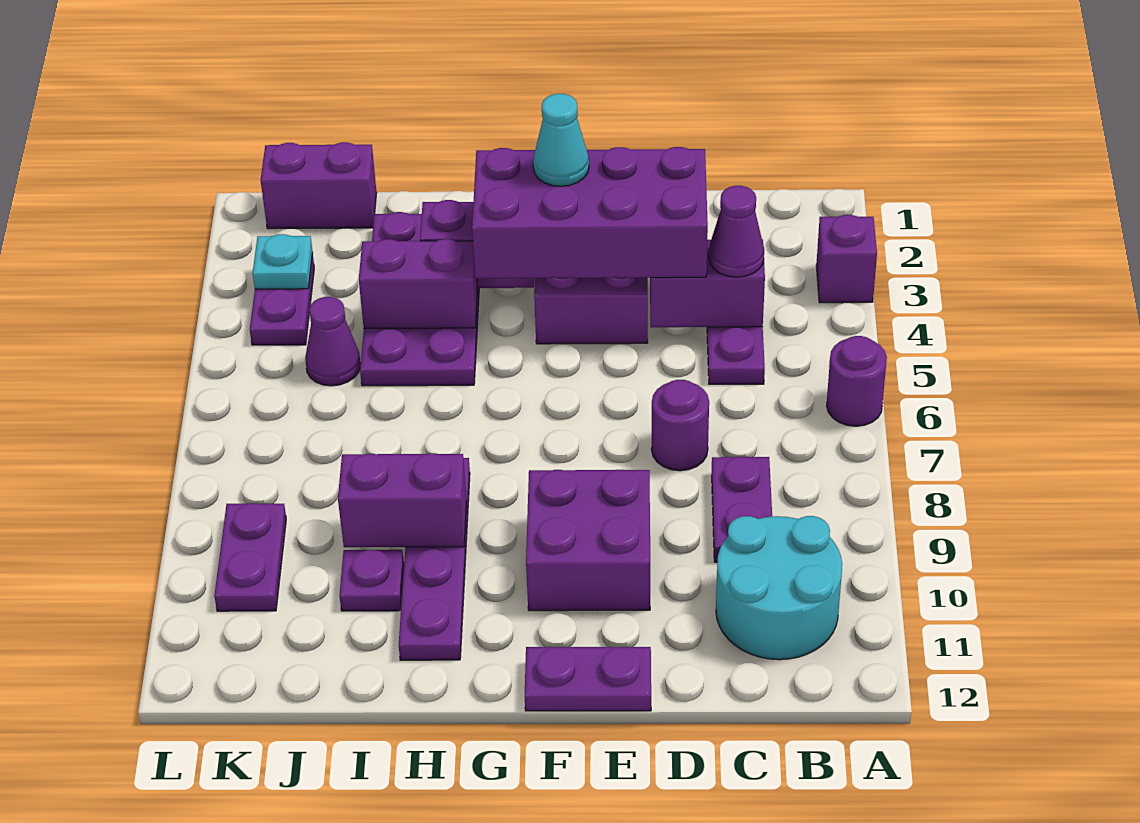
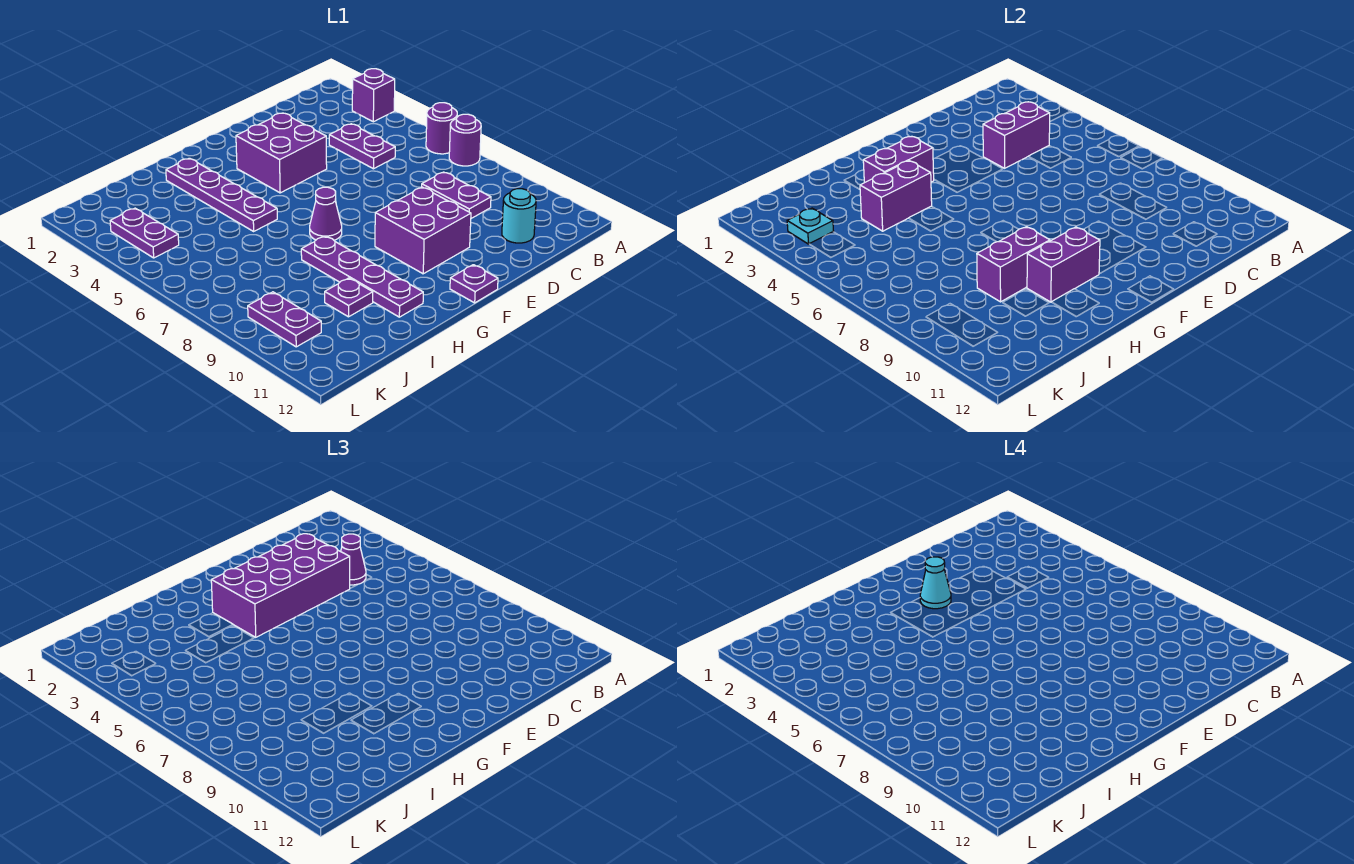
cyan round brick B10:C11 level 1 -> cyan round brick C11 level 1
purple round brick D7 level 1 -> purple round brick A7 level 1
purple plate E12:F12 level 1 -> purple plate F12 level 1
purple plate H2:I5 level 1 -> purple plate H2:H5 level 1
purple brick J1:K1 level 1 -> purple brick G10:H10 level 2
purple cone J5 level 1 -> purple cone G7 level 1

